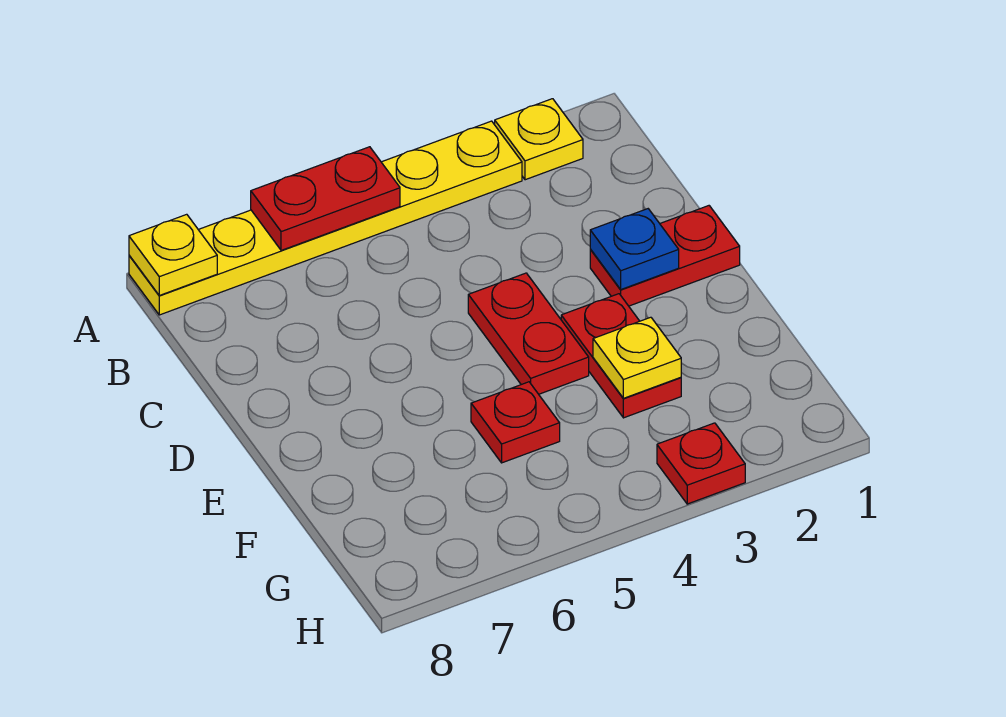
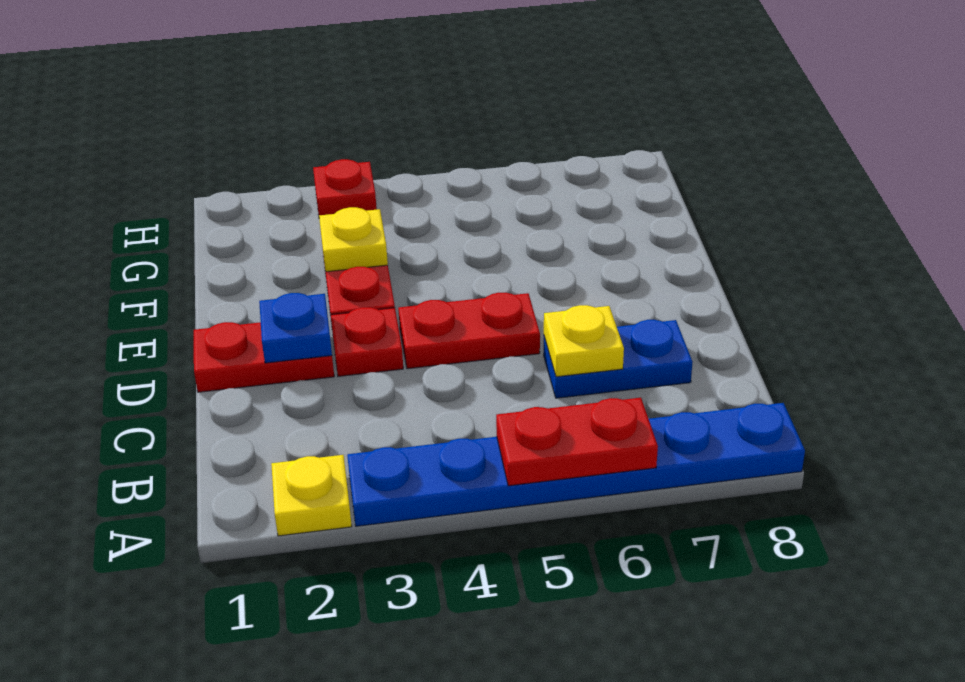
yellow plate A3:A8 level 1 -> blue plate A3:A8 level 1
yellow plate A8 level 2 -> yellow plate C6 level 2
none -> blue plate C6:C7 level 1
red plate D4:E4 level 1 -> red plate D4:D5 level 1
red plate F5 level 1 -> red plate D3 level 1

